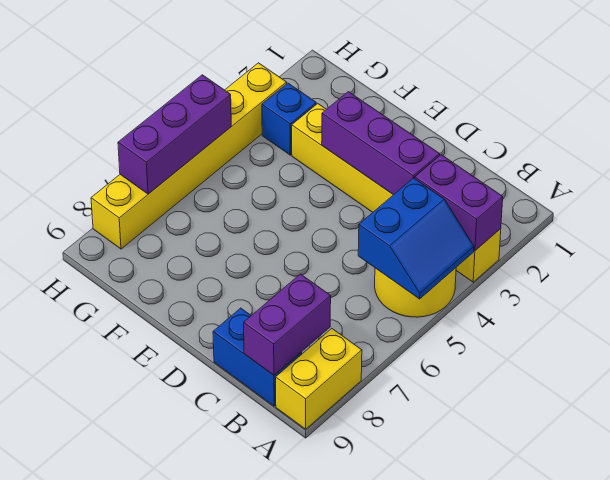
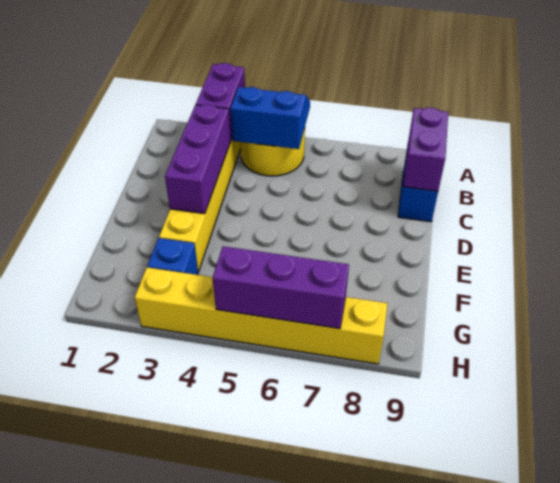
yellow brick A8:A9 level 1 -> none
purple brick B8:B9 level 2 -> purple brick B9:C9 level 2

